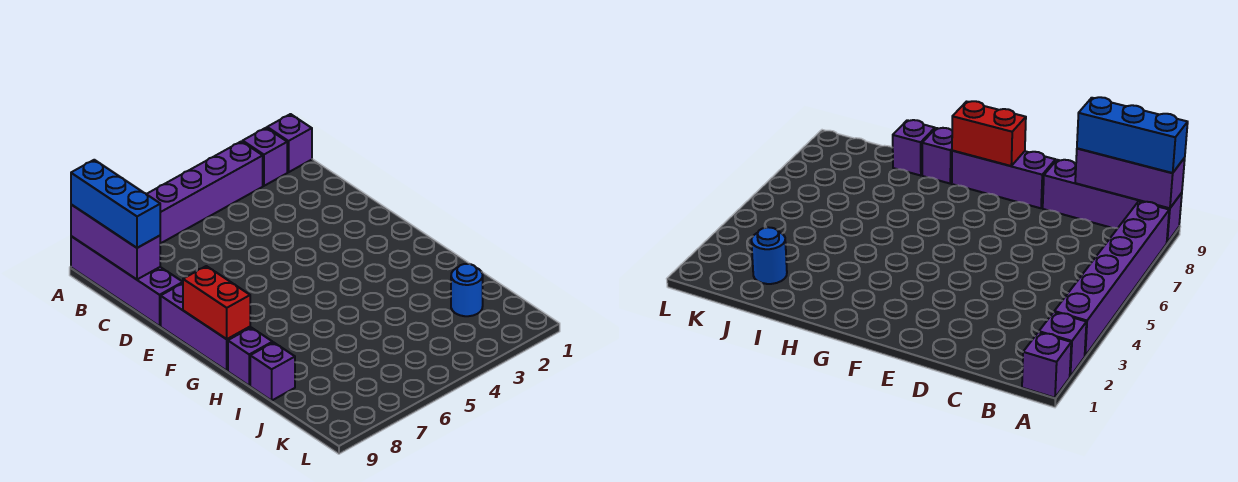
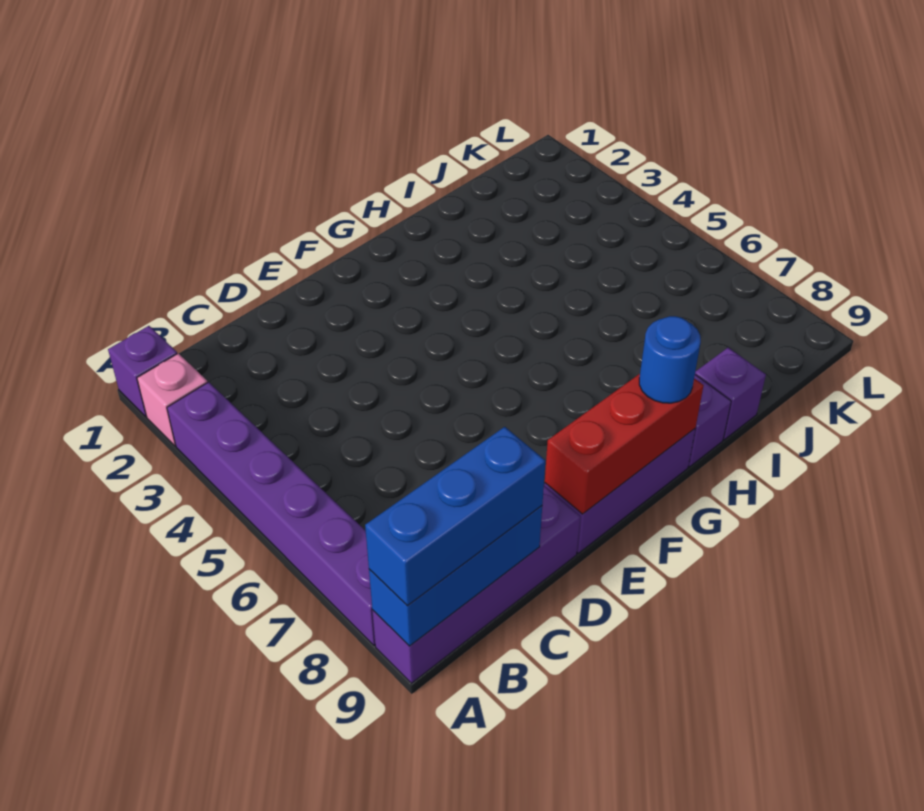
purple brick A2 level 1 -> pink brick A2 level 1
purple brick A9:C9 level 2 -> blue brick A9:C9 level 2
red brick F9:G9 level 2 -> red brick E9:G9 level 2
blue round brick J2 level 1 -> blue round brick G9 level 3

